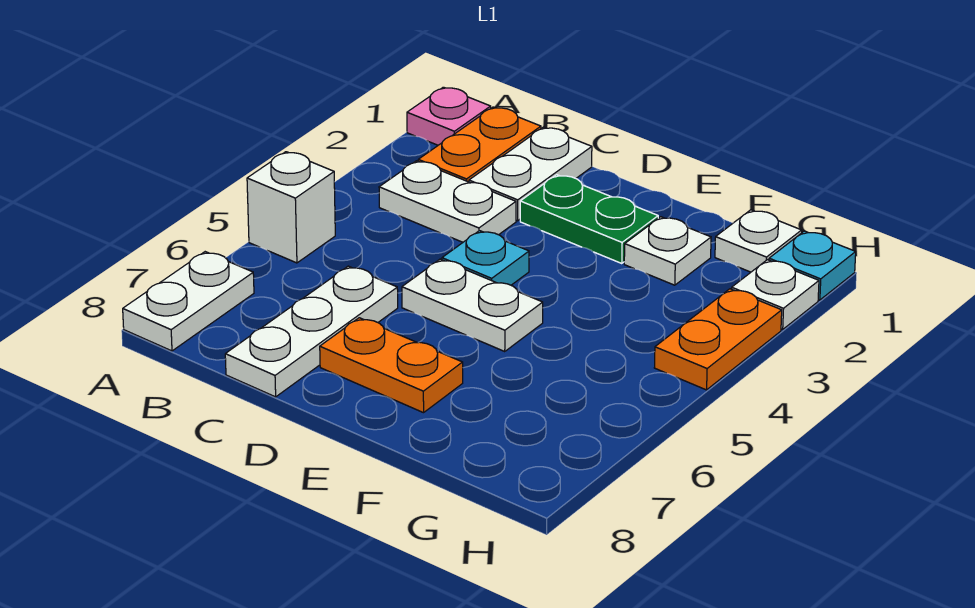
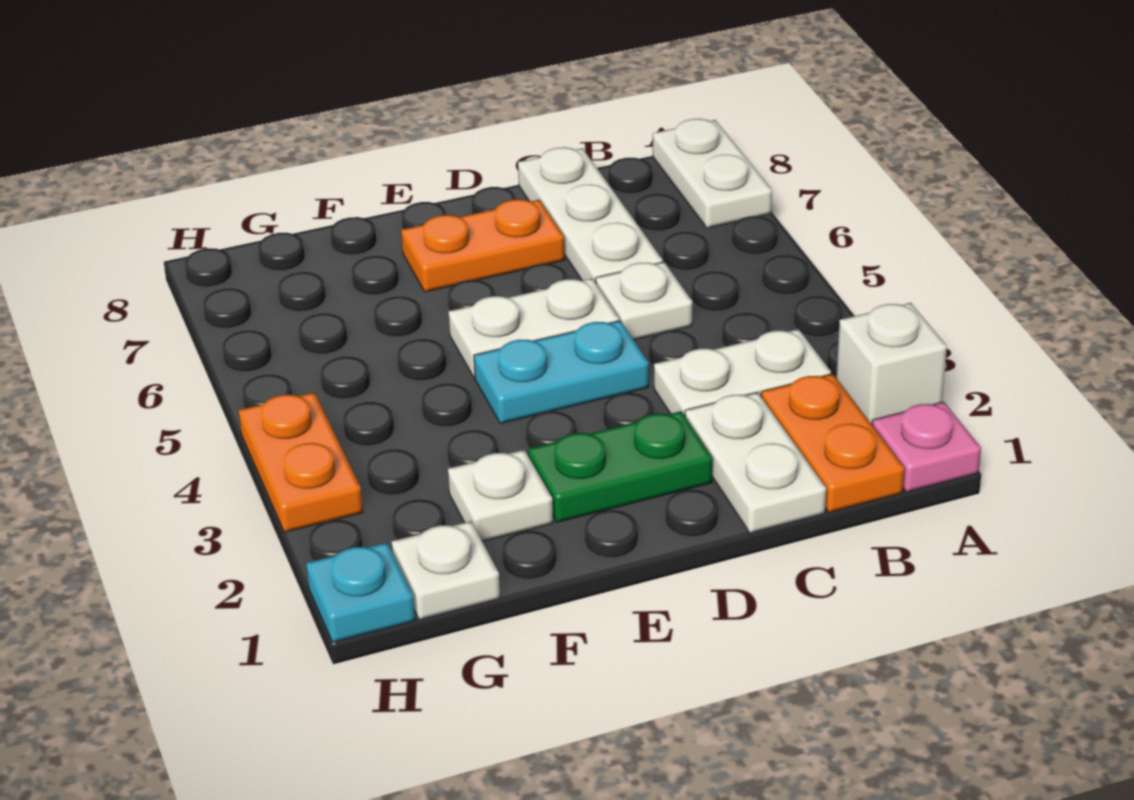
white brick A5 level 1 -> white brick A2 level 1
cyan plate D4 level 1 -> cyan plate D4:E4 level 1
white plate H2 level 1 -> white plate C5 level 1

